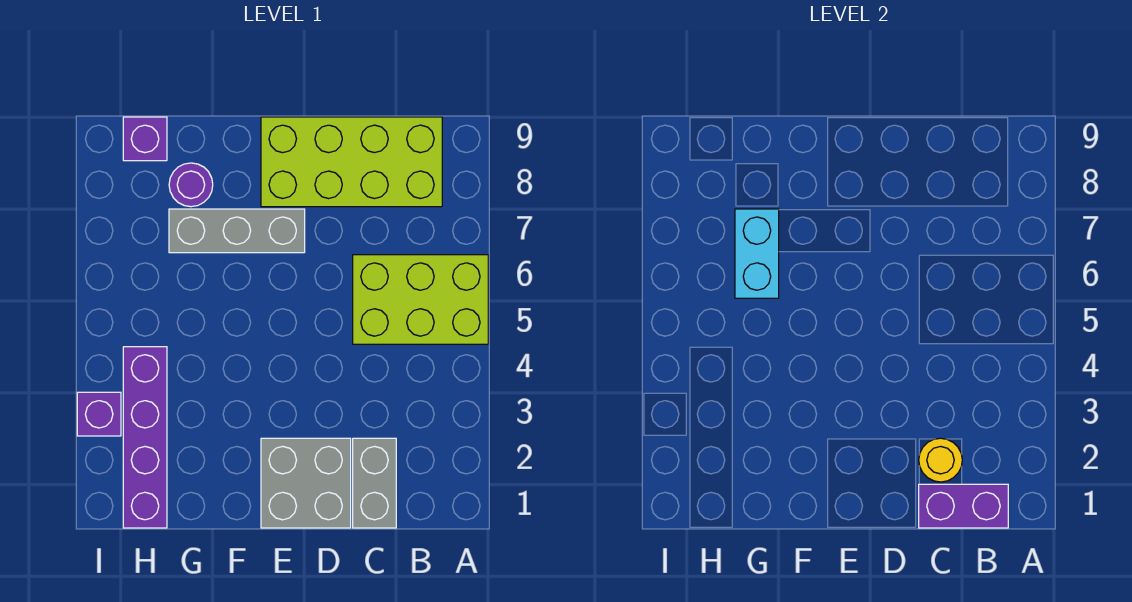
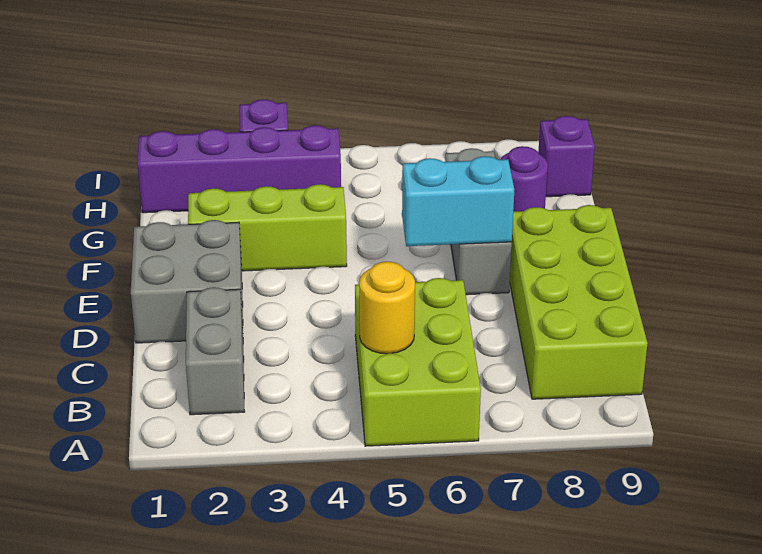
purple brick B1:C1 level 2 -> none
grey brick C1:C2 level 1 -> grey brick B2:C2 level 1
yellow round brick C2 level 2 -> yellow round brick B5 level 2
none -> lime brick F2:F4 level 1
cyan brick G6:G7 level 2 -> cyan brick E6:E7 level 2

